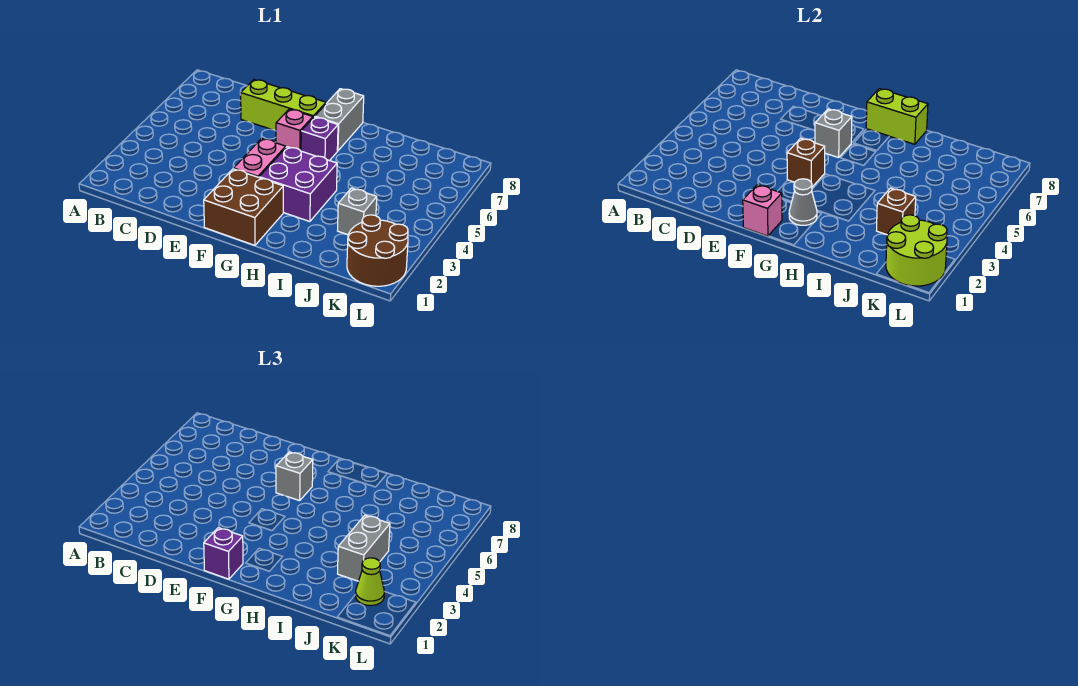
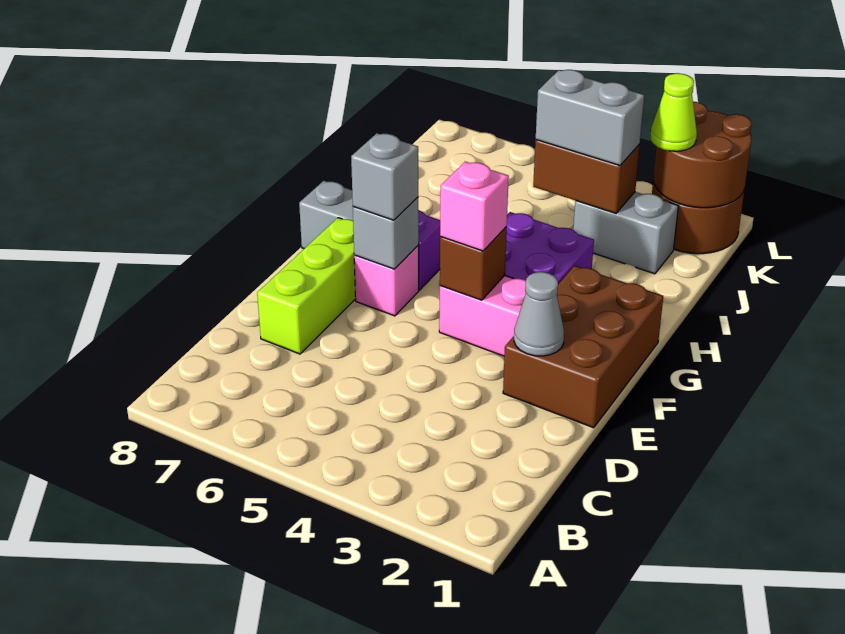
brown brick F1:G2 level 1 -> brown brick E1:G2 level 1
pink brick F1 level 2 -> pink brick F4 level 3
purple brick F1 level 3 -> none
grey cone G2 level 2 -> grey cone E2 level 2
lime brick G8:H8 level 2 -> none
grey brick J3 level 1 -> grey brick J2:J3 level 1
brown brick J3 level 2 -> brown brick J3:J4 level 2
lime round brick K1:L2 level 2 -> brown round brick K1:L2 level 2

